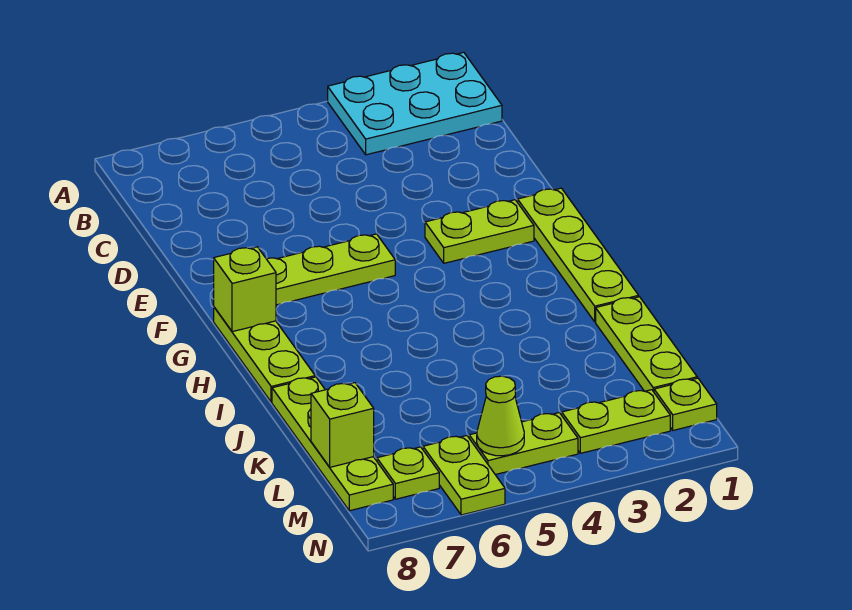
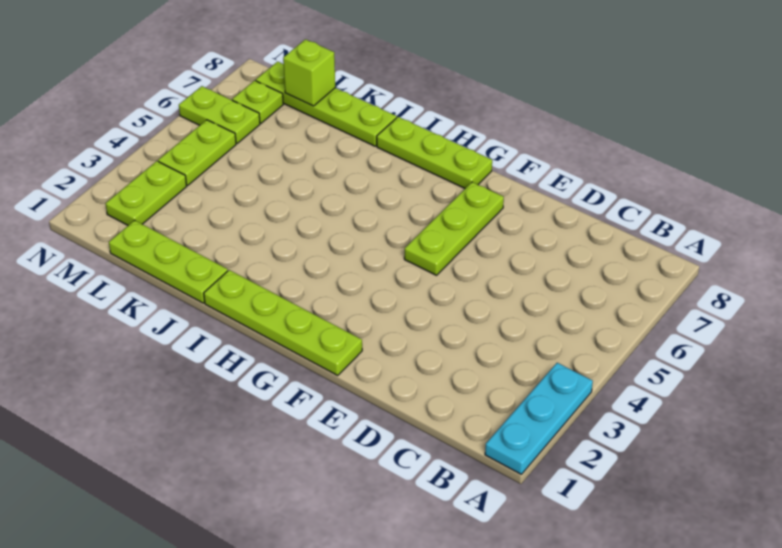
cyan plate A1:B3 level 1 -> cyan plate A1:A3 level 1
lime plate F2:F3 level 1 -> none
lime brick G8 level 2 -> none
lime plate M1 level 1 -> none
lime cone M5 level 2 -> none

